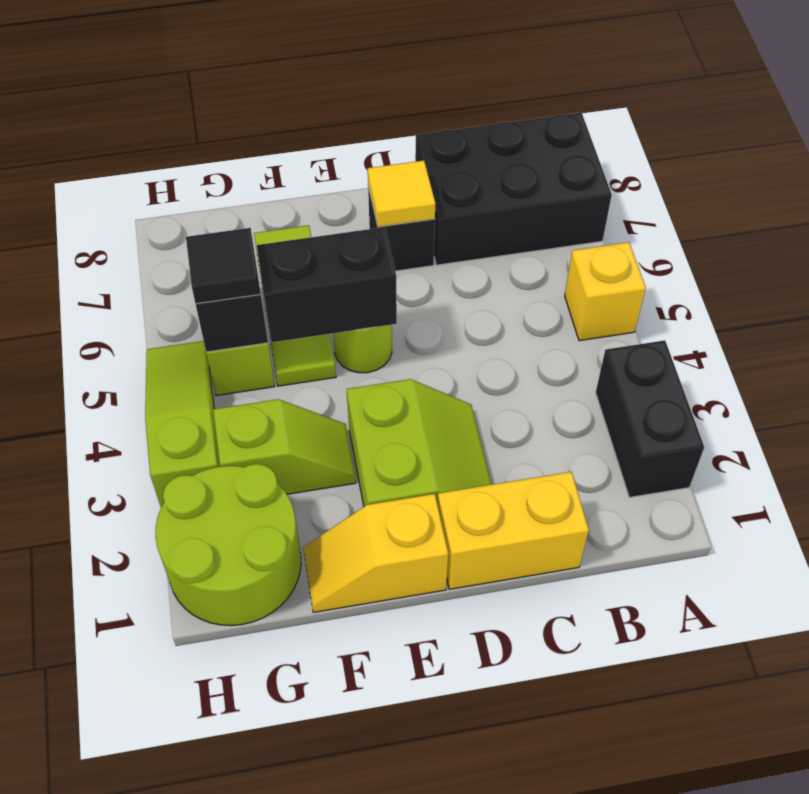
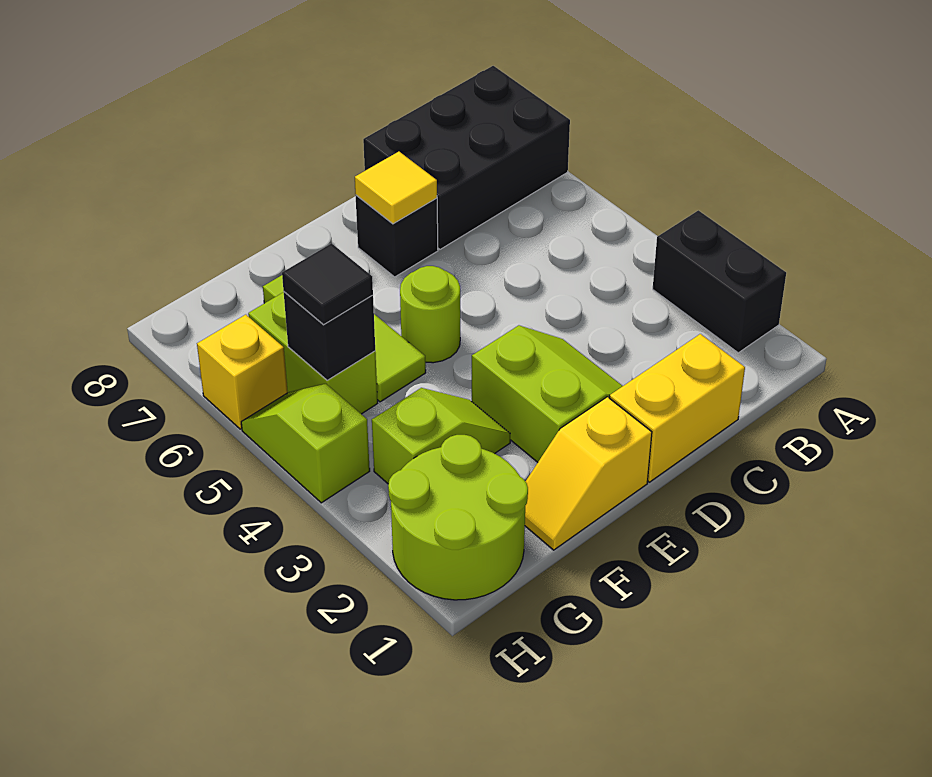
yellow brick A5 level 1 -> yellow brick H6 level 1
black brick E5:F5 level 2 -> none
lime slope H3:H5 level 1 top 3 -> lime slope H4:H5 level 1 top 4

